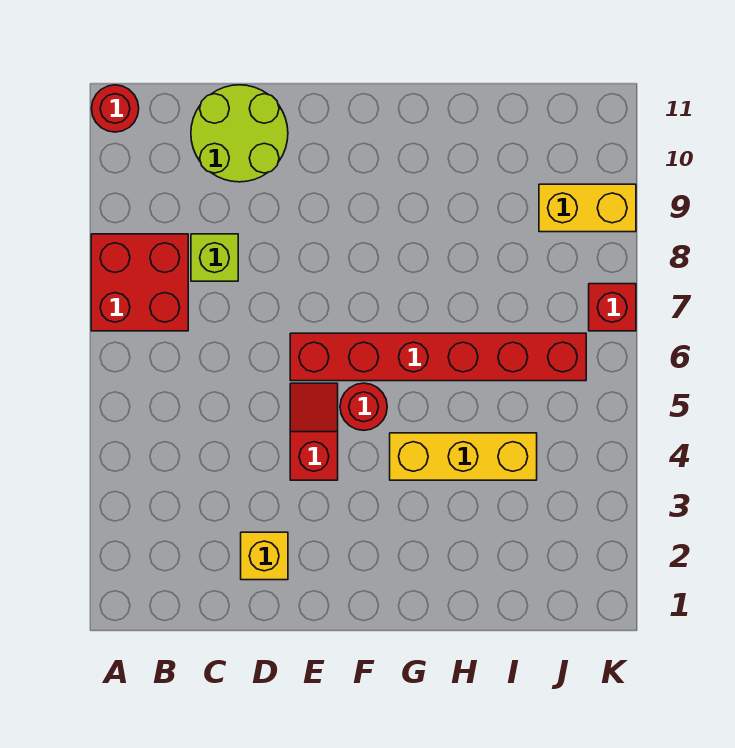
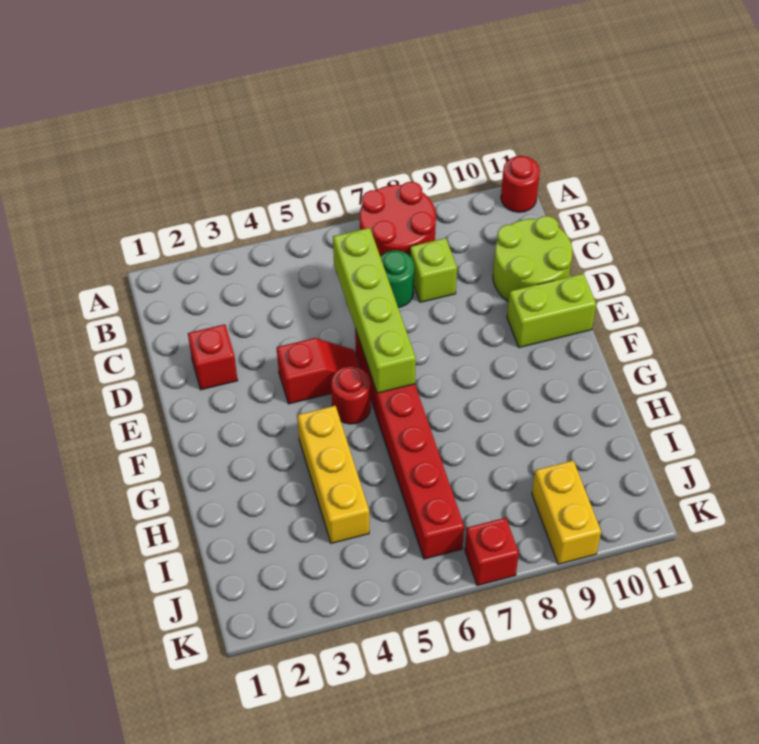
red brick A7:B8 level 1 -> red round brick A7:B8 level 1
none -> lime brick C6:F6 level 2
none -> green round brick C7 level 1
yellow brick D2 level 1 -> red brick D2 level 1
none -> lime brick E10:E11 level 1

